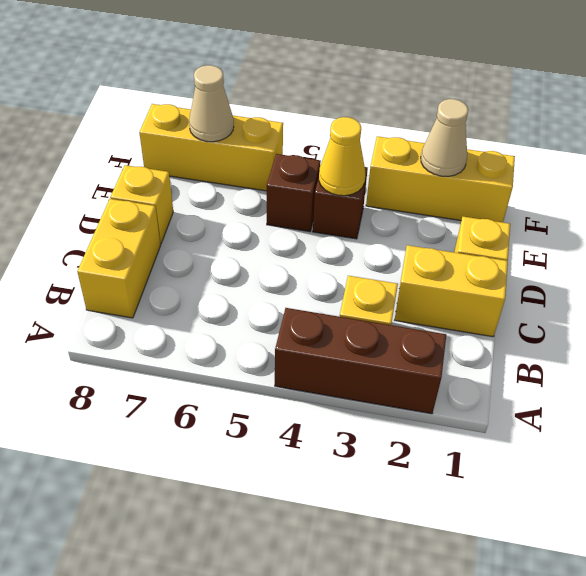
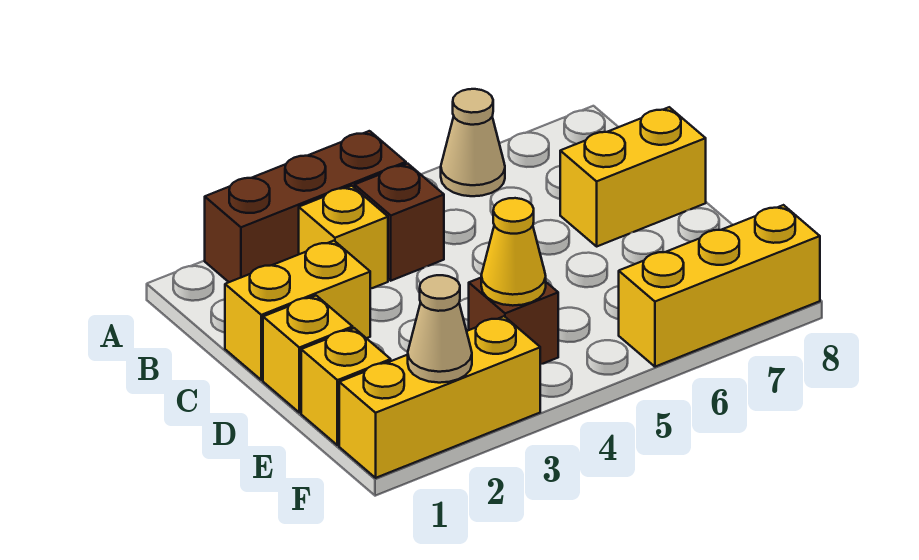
yellow brick B8:C8 level 1 -> yellow brick C7:C8 level 1
yellow brick D8 level 1 -> yellow brick E1 level 1
brown brick E5 level 1 -> brown brick B4 level 1
tan cone F7 level 2 -> tan cone A6 level 1

